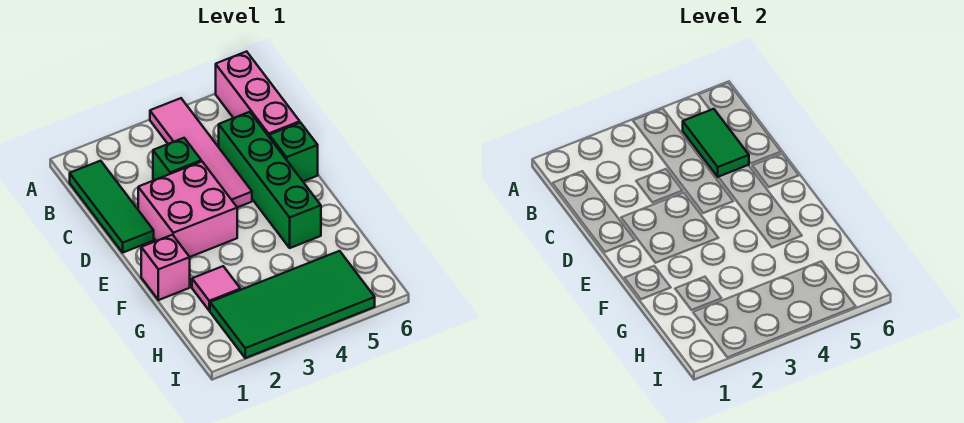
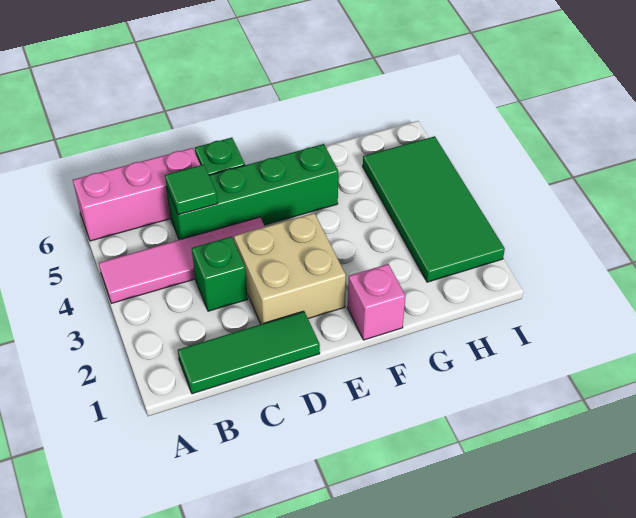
green tile B5:C5 level 2 -> green tile C5 level 2
pink brick D2:E3 level 1 -> tan brick D2:E3 level 1
pink tile G2 level 1 -> none

